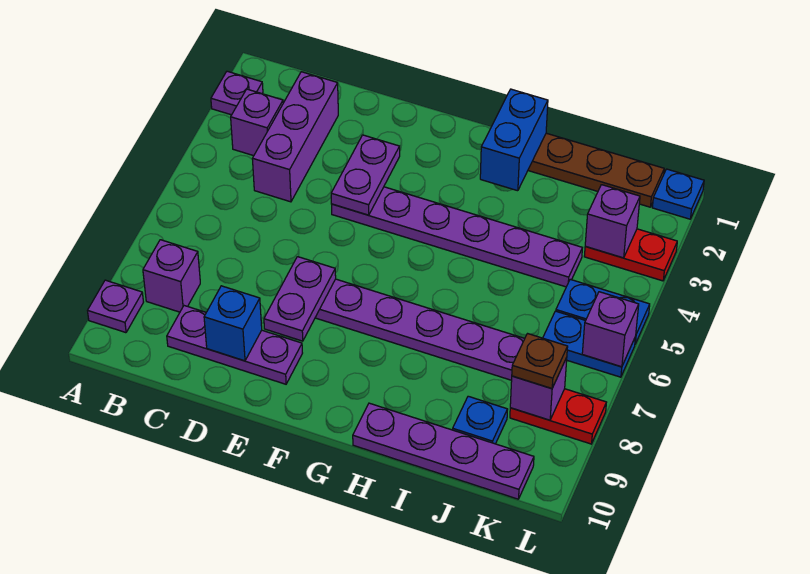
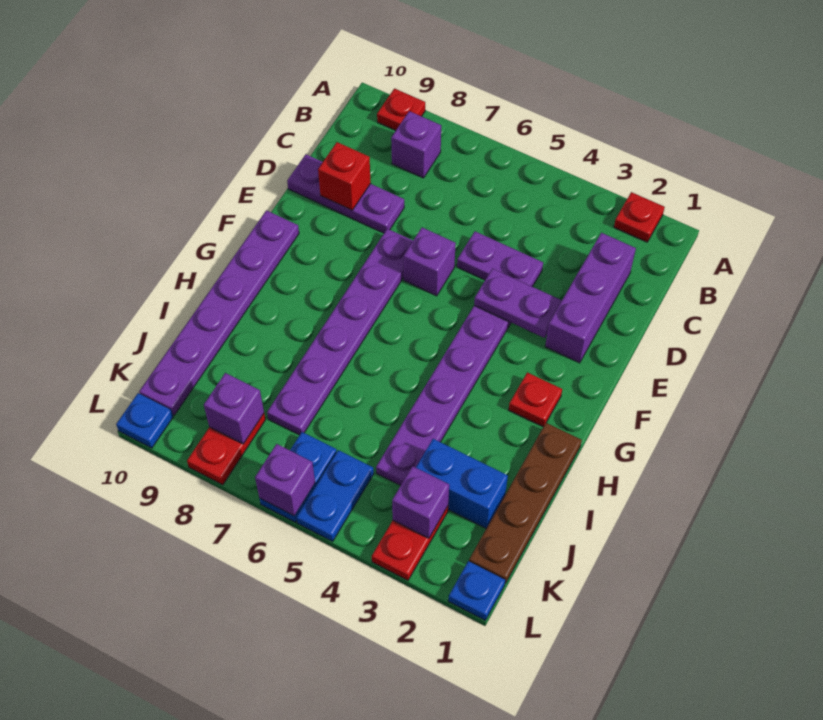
purple plate A2 level 1 -> red plate A2 level 1
purple plate A9 level 1 -> red plate A9 level 1
purple brick B3 level 1 -> purple brick E6 level 1
purple brick C2:C4 level 1 -> purple brick C2:E2 level 1
purple plate C9:E9 level 1 -> purple plate D8:D10 level 1
blue brick D9 level 2 -> red brick D9 level 2
purple plate E7:E8 level 2 -> purple plate D4:D5 level 1
none -> red plate G2 level 1
blue brick H1:H2 level 2 -> blue brick J2:J3 level 1
purple plate H10:K10 level 1 -> purple plate F10:K10 level 1
blue plate J9 level 1 -> blue plate L10 level 1
brown plate K8 level 3 -> none

